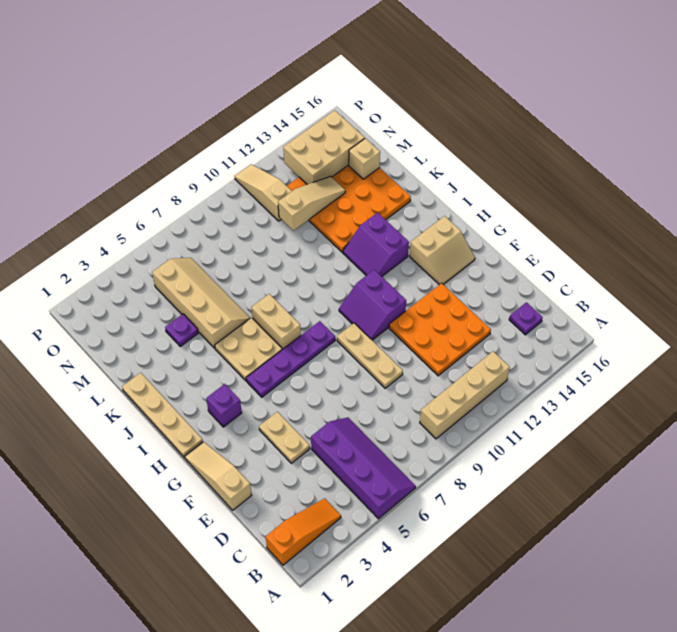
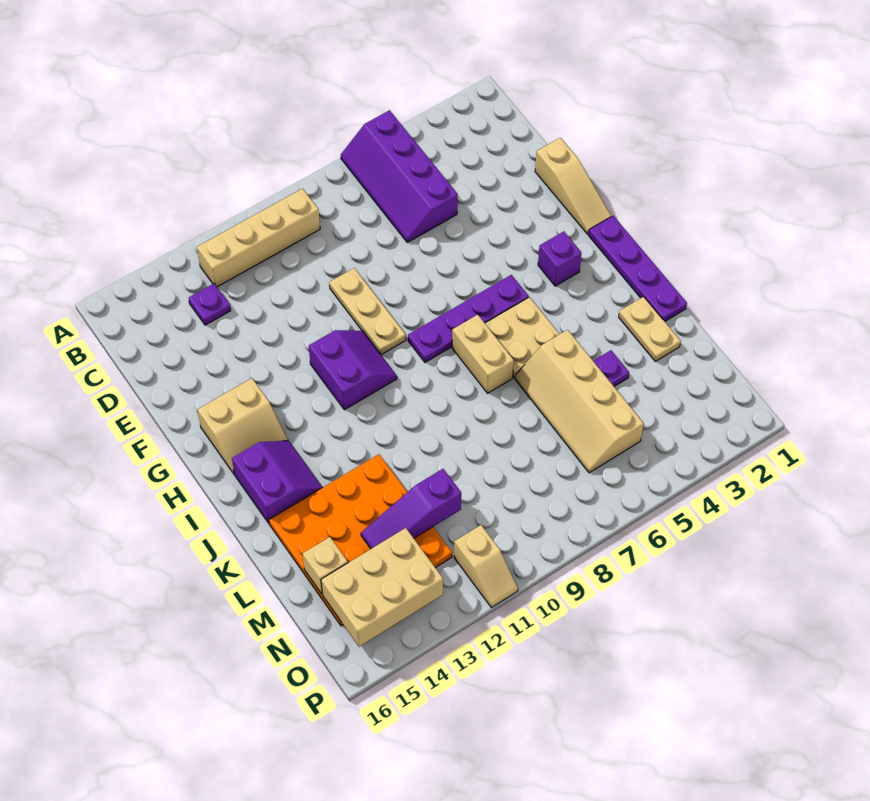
orange slope B1:B3 level 1 top 1 -> none
purple plate C15 level 1 -> purple plate C13 level 1
orange plate D11:F13 level 1 -> none
tan plate E4:F4 level 1 -> tan plate K2:L2 level 1
tan slope G14:H15 level 1 top H -> tan slope G14:H15 level 1 top G
tan plate H1:K1 level 1 -> purple plate H1:K1 level 1
purple slope I12:J13 level 1 top 13 -> purple slope I14:J15 level 1 top 15
tan slope M11:M13 level 2 top 11 -> purple slope M11:M13 level 2 top 11
tan slope N11:P11 level 1 top N -> tan slope O11:P11 level 1 top O

